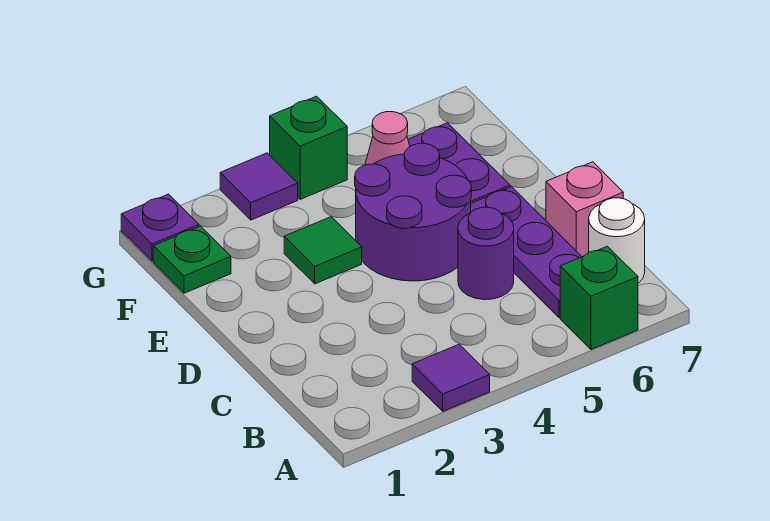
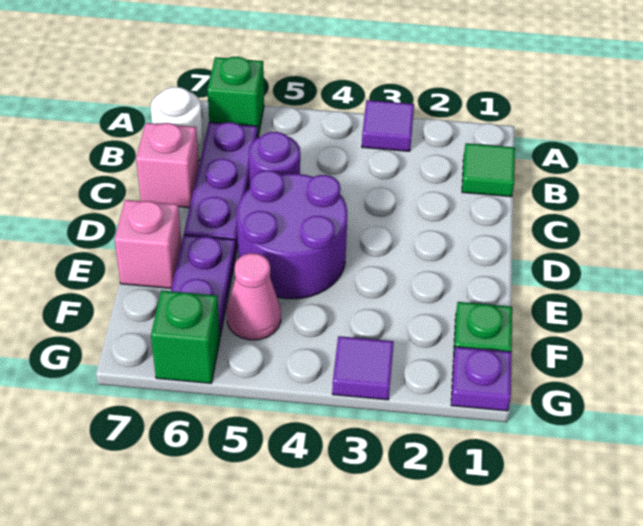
green tile E3 level 1 -> green tile B1 level 1
none -> pink brick E7 level 1
green brick G4 level 1 -> green brick G6 level 1

